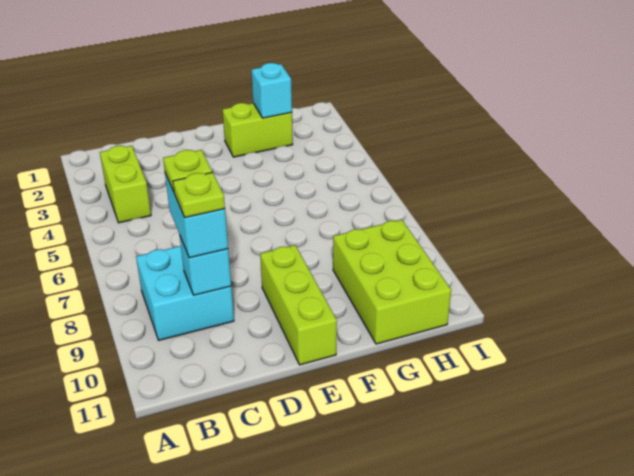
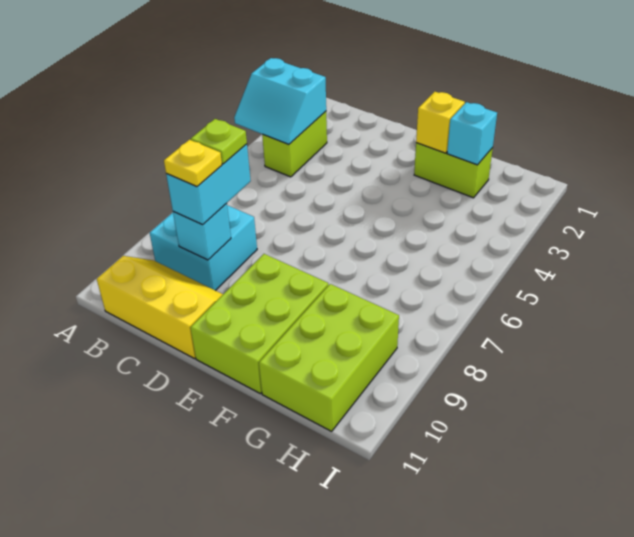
none -> cyan slope A3:B4 level 2 top 3
none -> yellow slope B10:D11 level 1 top 11
lime plate C9 level 4 -> yellow plate C9 level 4
lime brick E9:E11 level 1 -> lime brick E9:F11 level 1
none -> yellow brick F2 level 2

